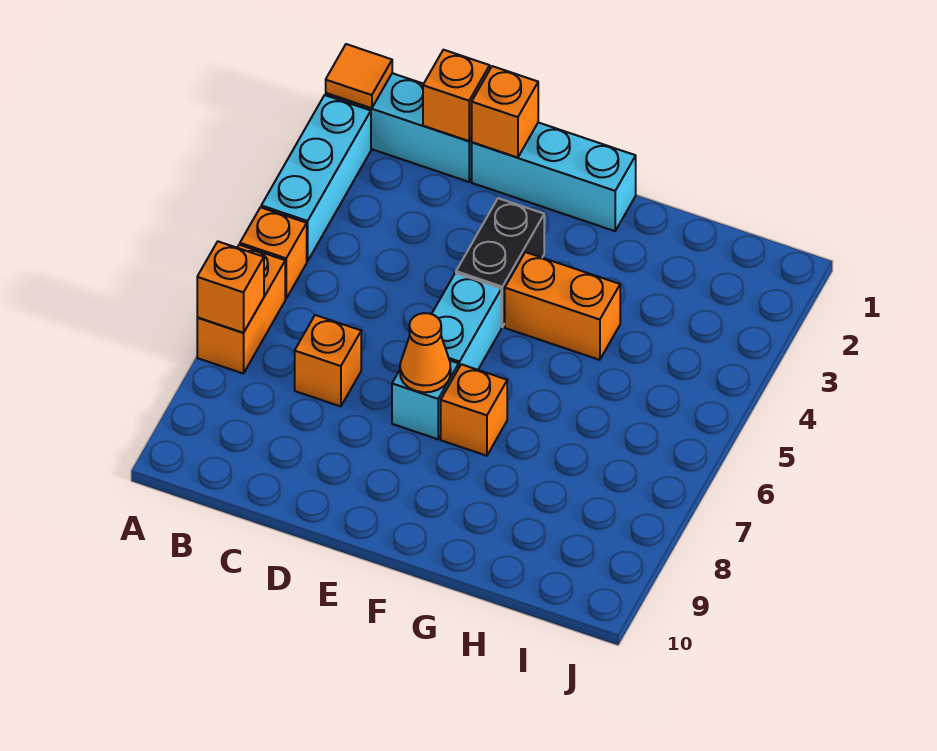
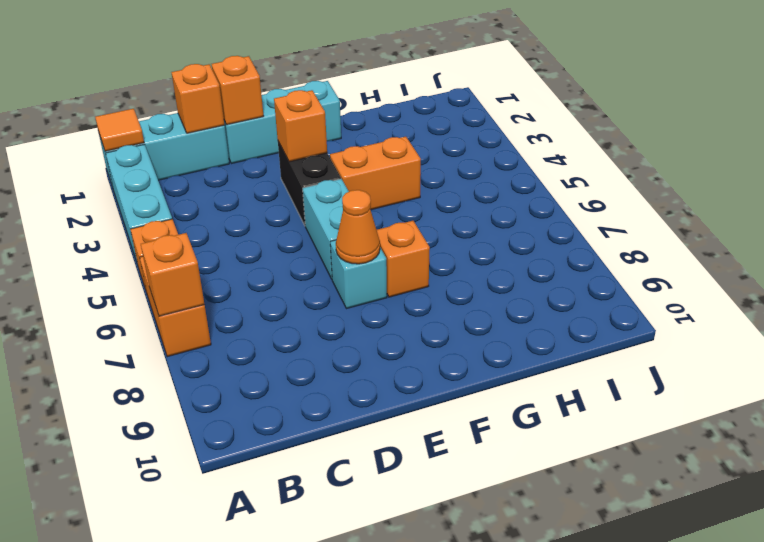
orange brick C7 level 1 -> orange brick E3 level 2

